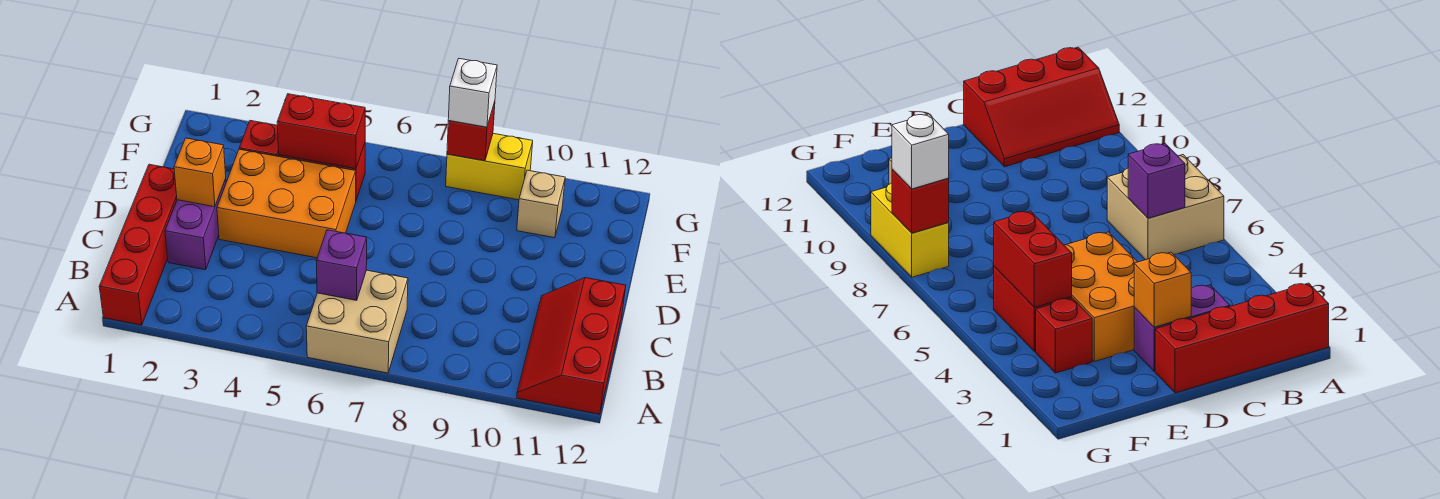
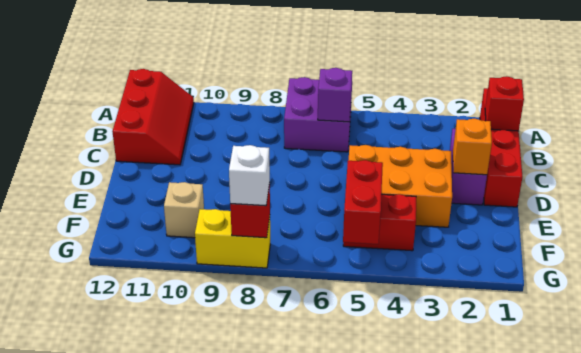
tan brick A6:B7 level 1 -> purple brick A6:B7 level 1
red brick F3 level 1 -> red brick B1 level 2
red brick F4:F5 level 2 -> red brick F5:G5 level 2

